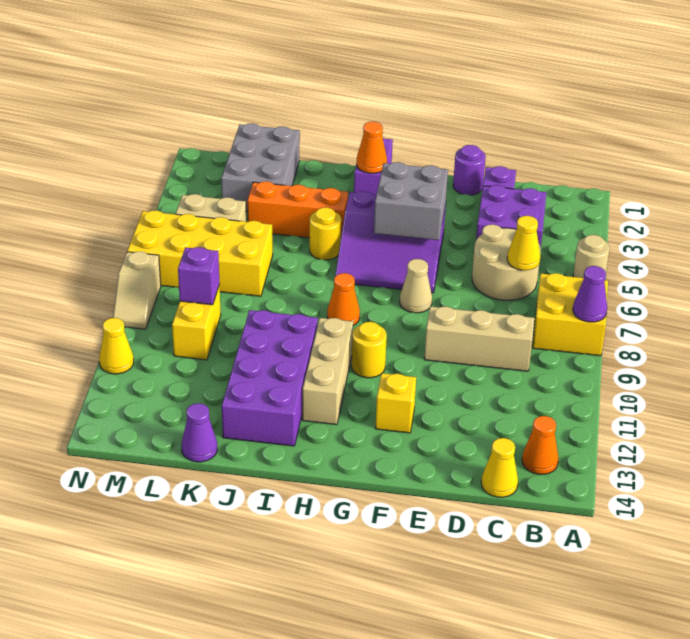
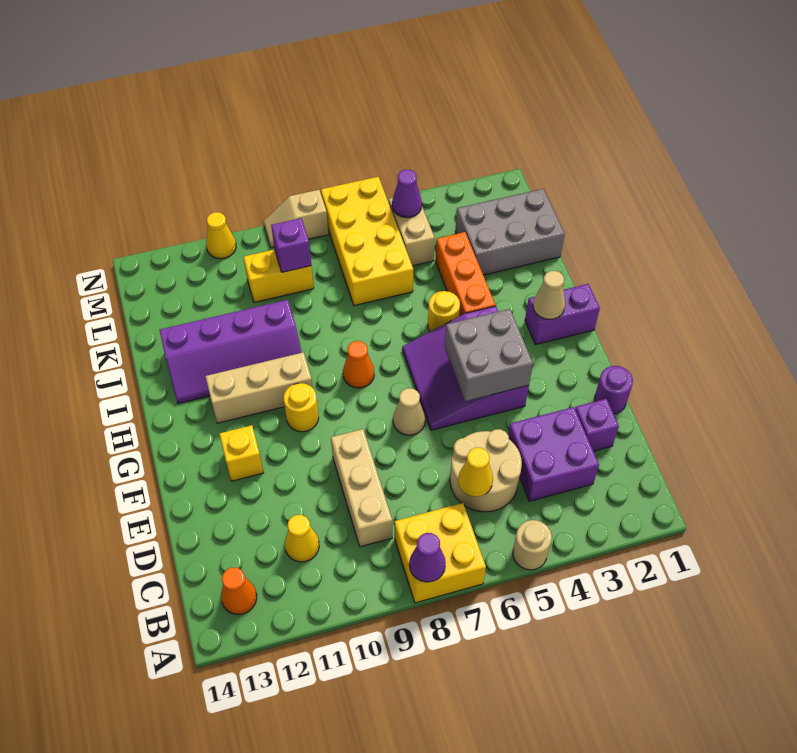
yellow cone C14 level 1 -> yellow cone C11 level 1
orange cone H2 level 2 -> tan cone H2 level 2
purple brick I10:J13 level 1 -> purple slope I10:J13 level 1 top J
purple cone K14 level 1 -> purple cone M5 level 2

